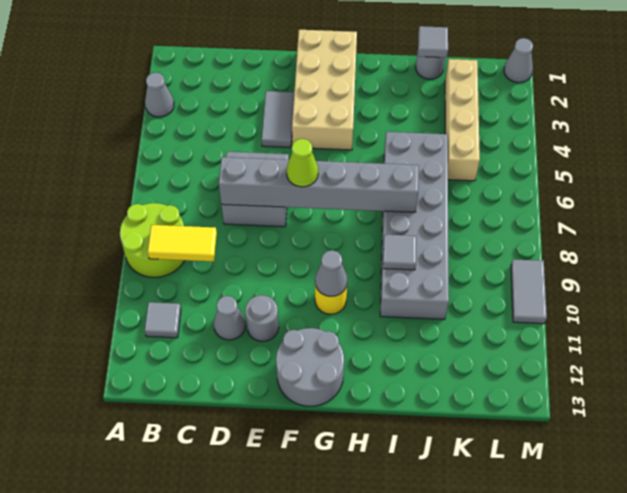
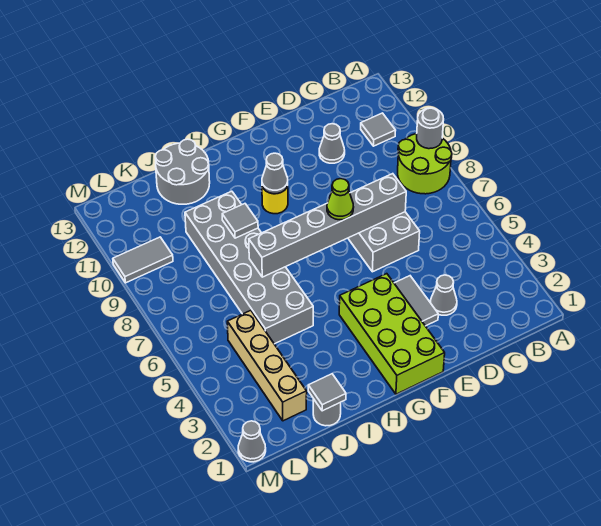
grey cone A3 level 1 -> grey cone D3 level 1
yellow tile B9:C9 level 2 -> none
grey round brick E11 level 1 -> grey round brick A9 level 2
tan brick F1:G4 level 1 -> lime brick F1:G4 level 1
grey round brick F12:G13 level 1 -> grey round brick I12:J13 level 1
grey tile M9:M10 level 1 -> grey tile L10:M10 level 1

